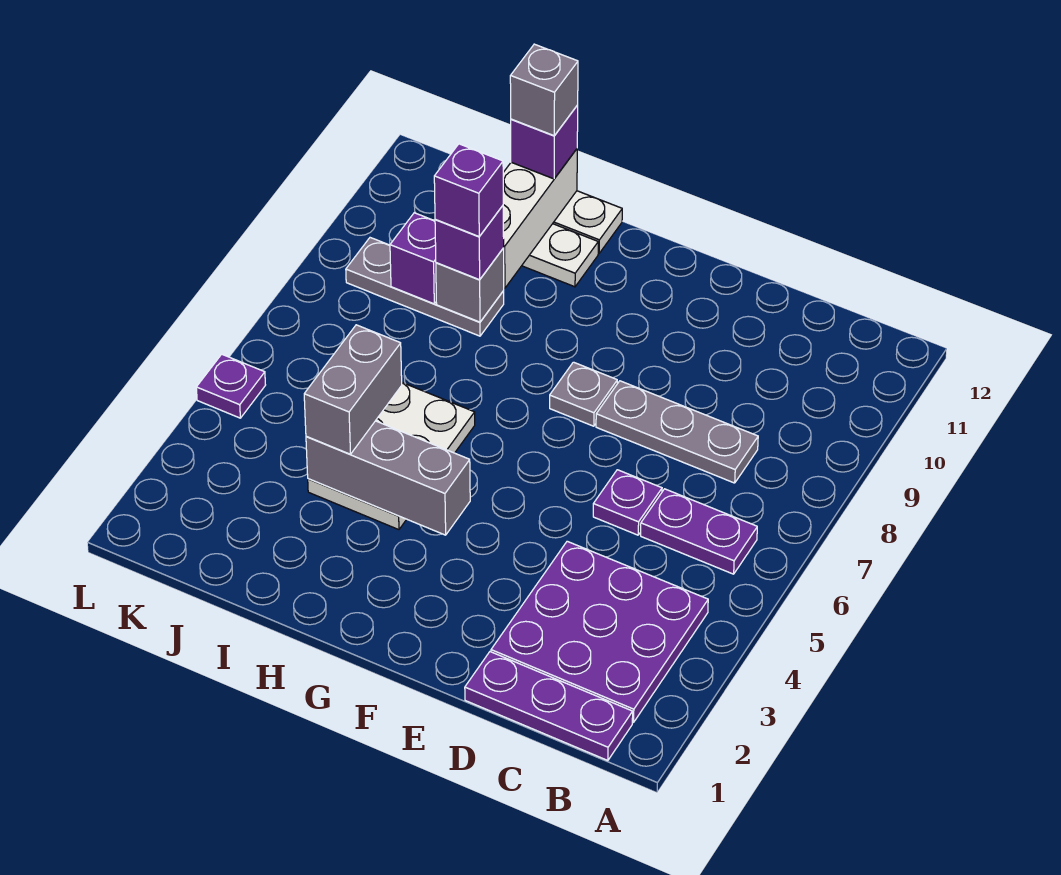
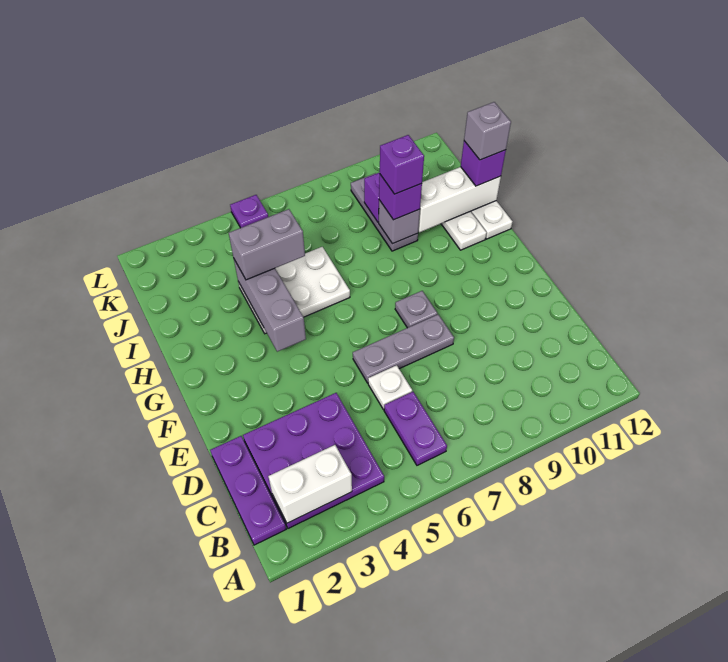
none -> white brick B2:B3 level 2
grey plate C8:E8 level 1 -> grey plate E6:E8 level 1
purple plate D6 level 1 -> white plate D6 level 1

